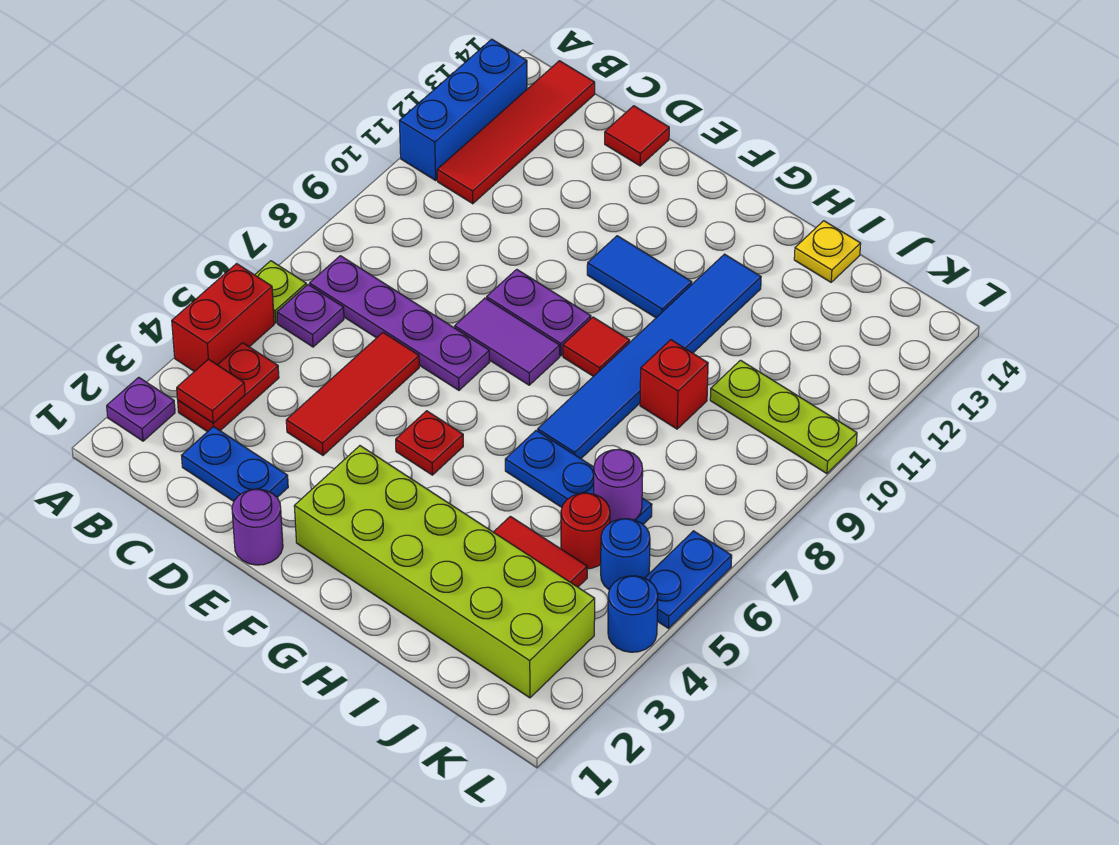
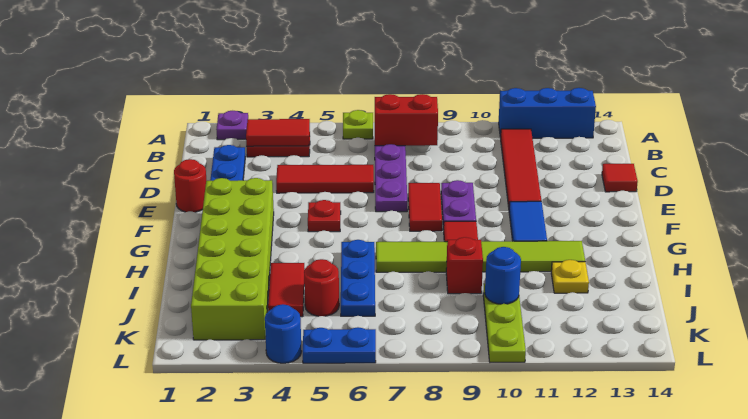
red brick A4:A5 level 1 -> red brick B7:B8 level 2
red tile B3 level 2 -> red tile B3:B4 level 2
purple plate B6 level 1 -> none
red tile B11:B14 level 1 -> red tile B11:E11 level 1
purple round brick E1 level 1 -> red round brick E1 level 1
purple tile E8:F8 level 1 -> red tile E8:F8 level 1
blue tile H7:H12 level 1 -> lime tile H7:H12 level 1
yellow plate I14 level 1 -> yellow plate I12 level 1
purple round brick J6 level 2 -> none
blue round brick K5 level 1 -> blue round brick J10 level 2

